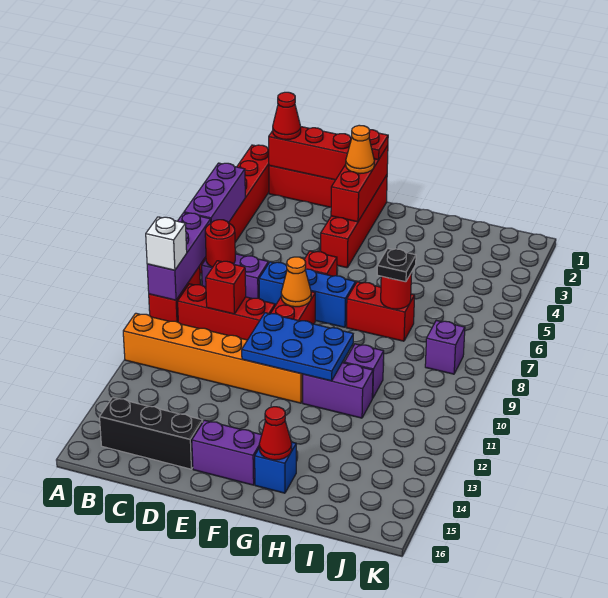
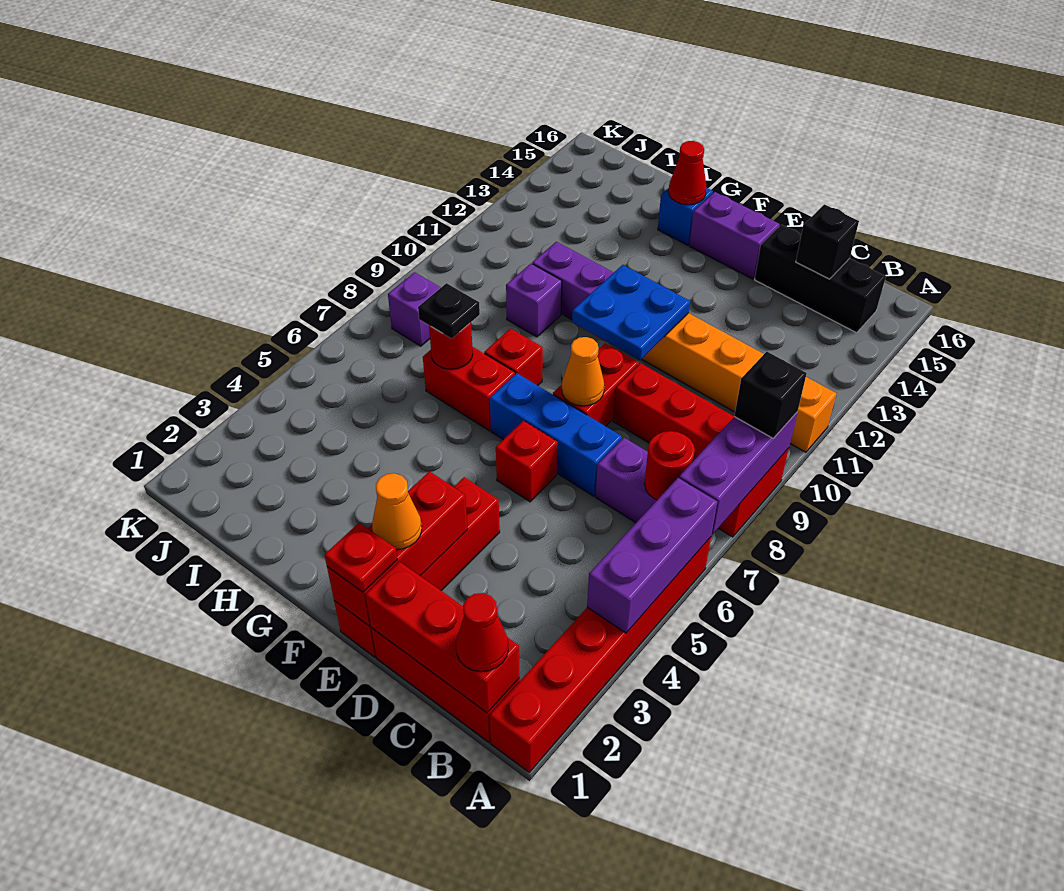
white brick A9 level 3 -> black brick A9 level 3
red brick C9 level 2 -> red brick G8 level 1
none -> black brick C15 level 2
blue plate E10:G11 level 2 -> blue plate E10:F11 level 2

